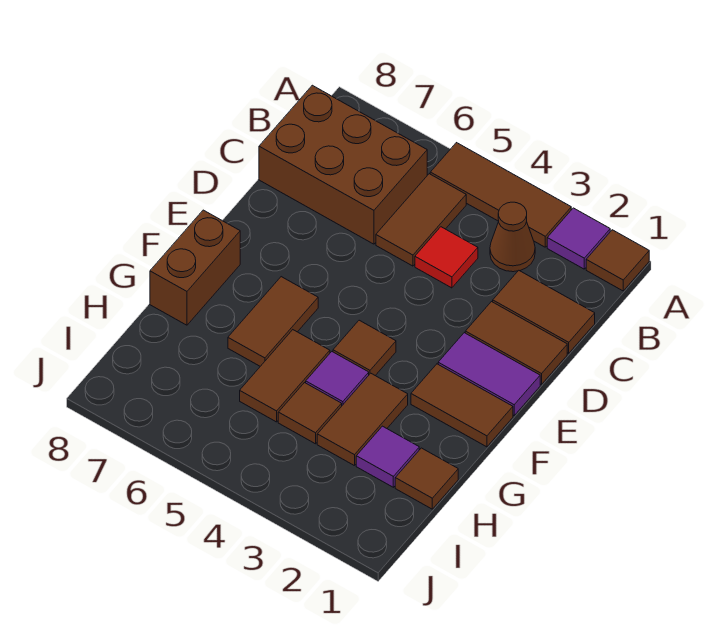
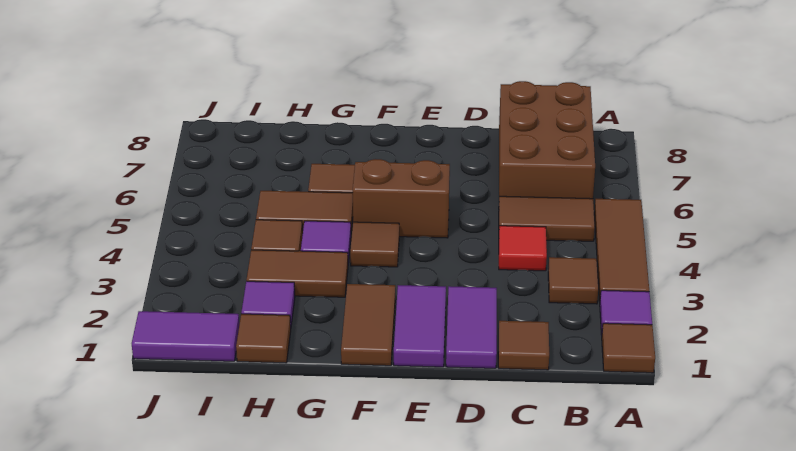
brown cone B3 level 1 -> brown tile B3 level 1
brown tile C1:C2 level 1 -> brown tile C1 level 1
brown tile D1:D2 level 1 -> purple tile D1:D2 level 1
brown brick F8:G8 level 1 -> brown brick E5:F5 level 1
none -> purple tile I1:J1 level 1

